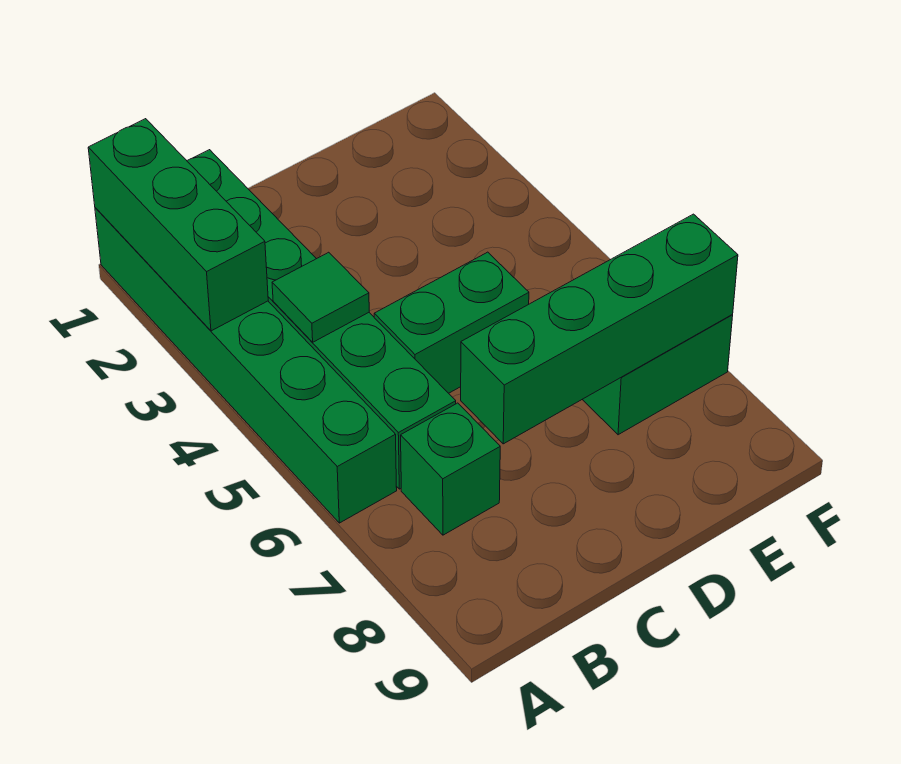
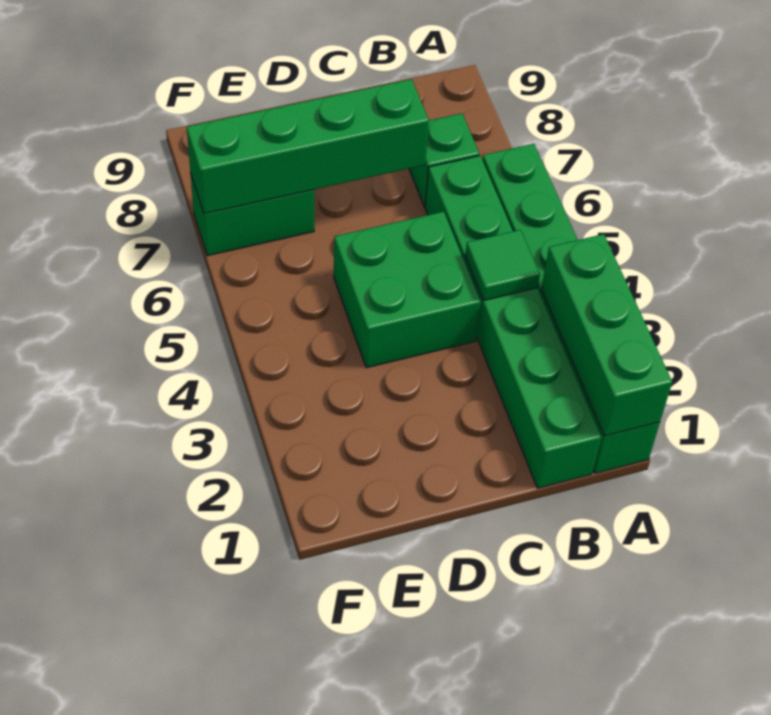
green brick C5:D5 level 1 -> green brick C4:D5 level 1

